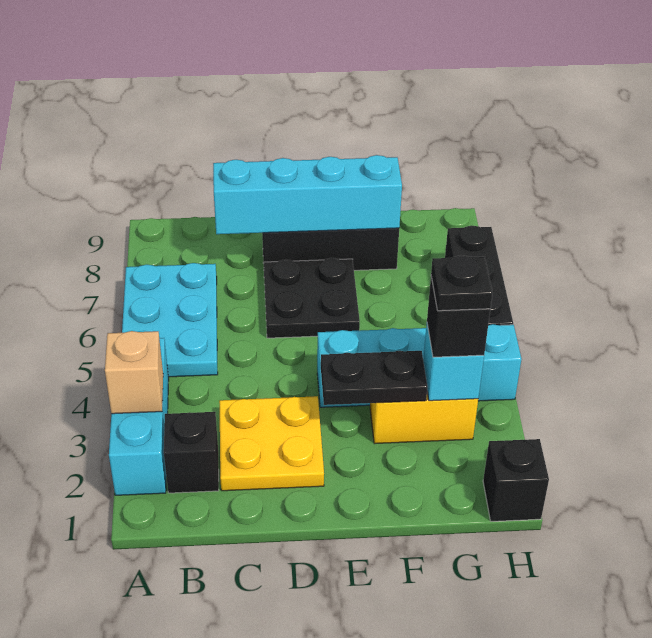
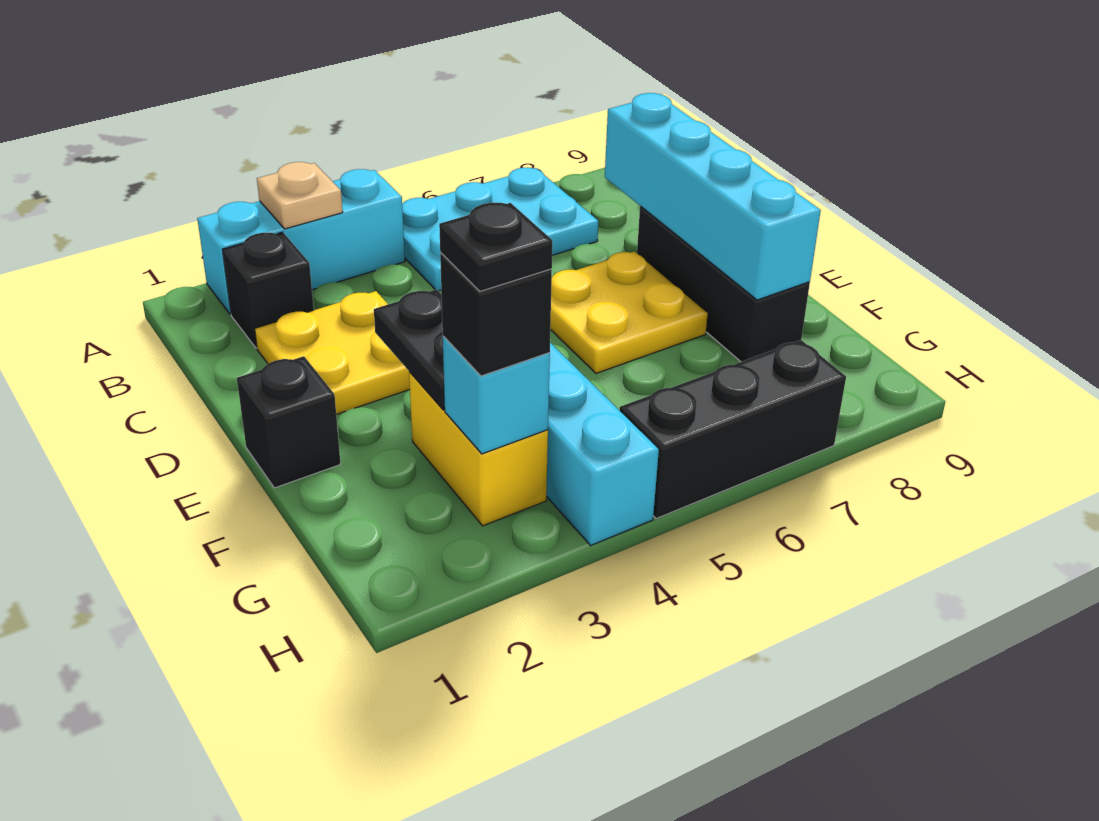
tan brick A3 level 2 -> tan plate A3 level 2
black plate D6:E7 level 1 -> yellow plate D6:E7 level 1
black brick H1 level 1 -> black brick E1 level 1

